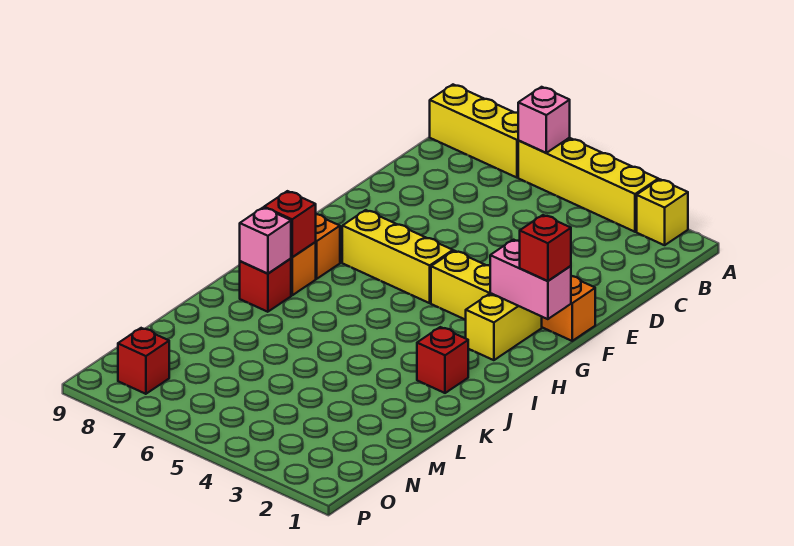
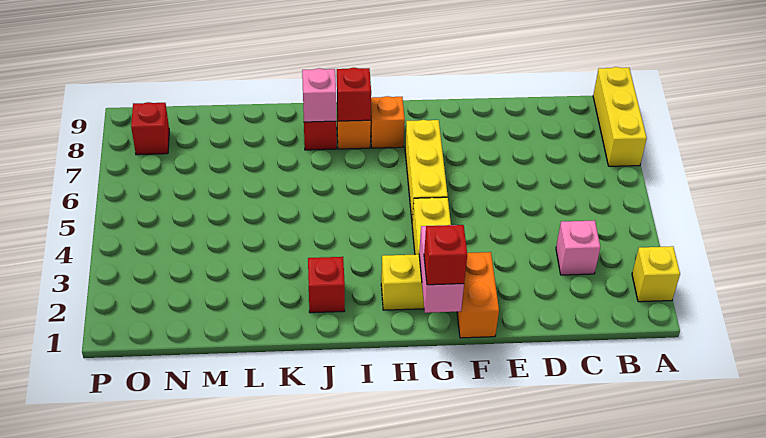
yellow brick A3:A6 level 1 -> none
pink brick A6 level 2 -> pink brick C3 level 1

